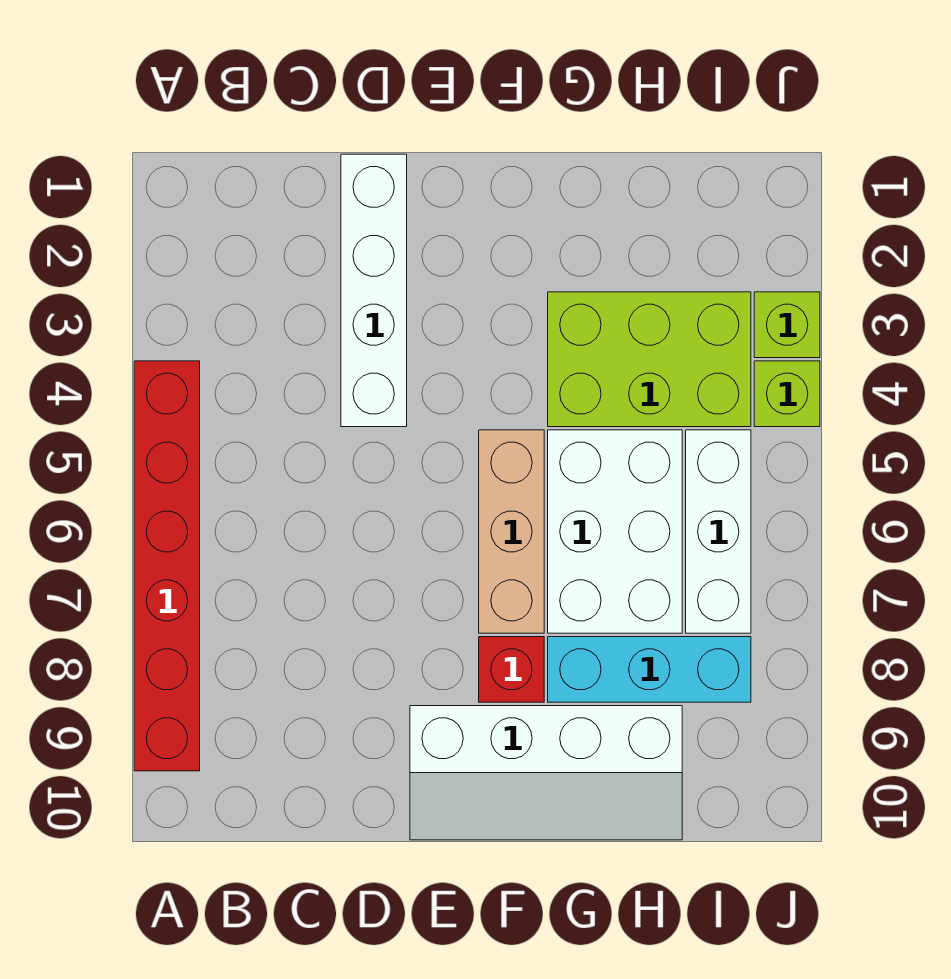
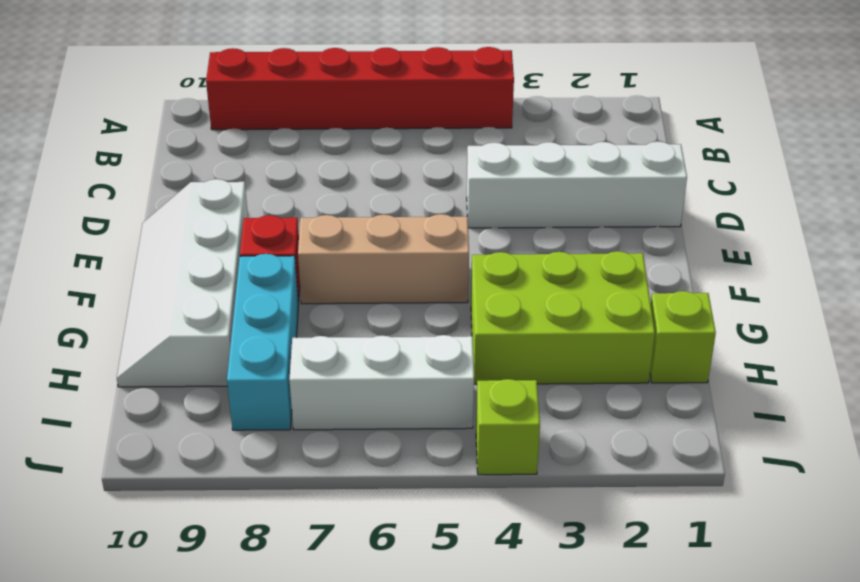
lime brick G3:I4 level 1 -> lime brick G2:H4 level 1
white brick G5:H7 level 1 -> none
lime brick J3 level 1 -> lime brick H1 level 1

